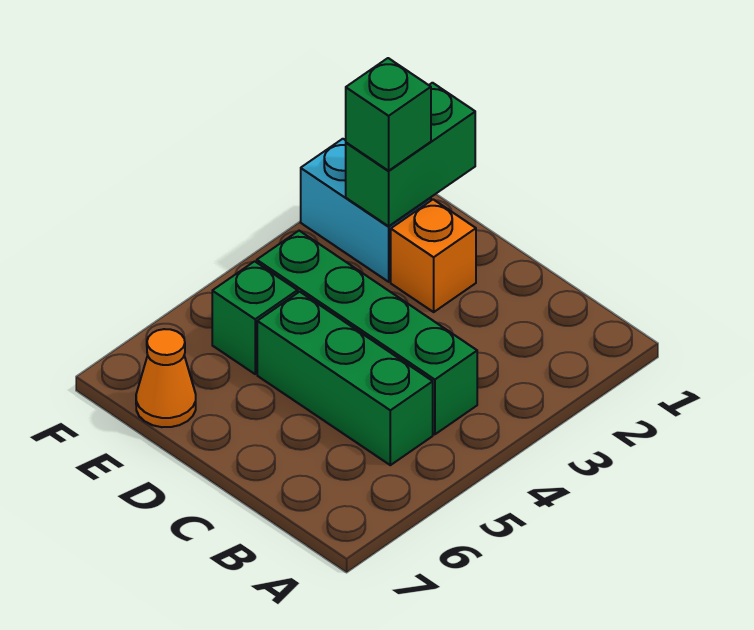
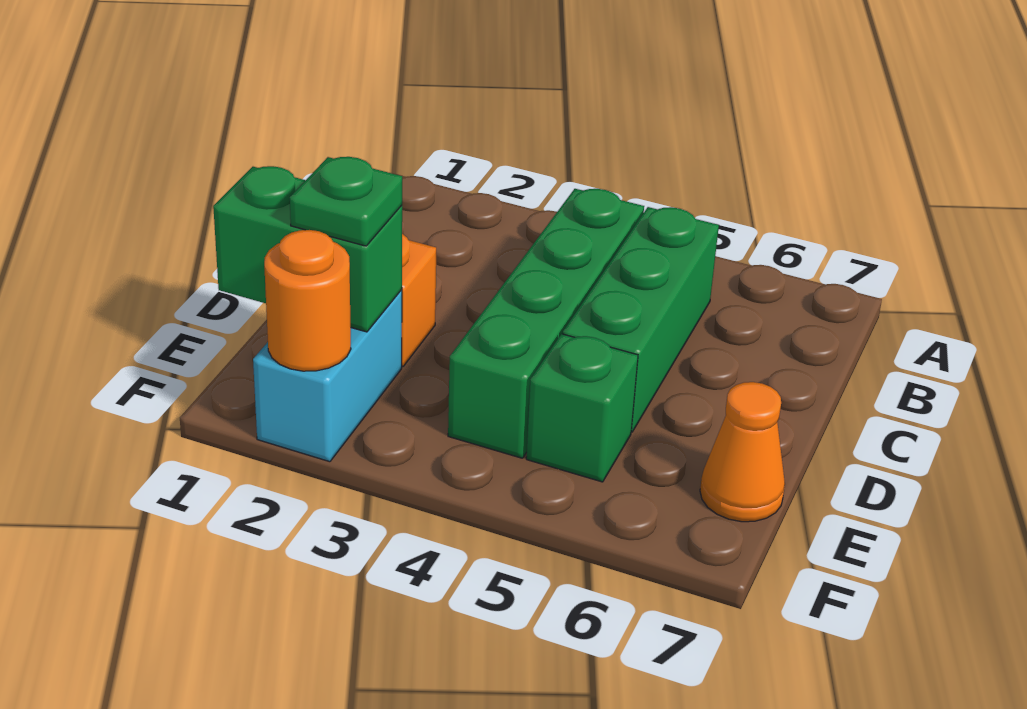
green brick E2 level 3 -> green plate E2 level 3
none -> orange round brick F2 level 2

